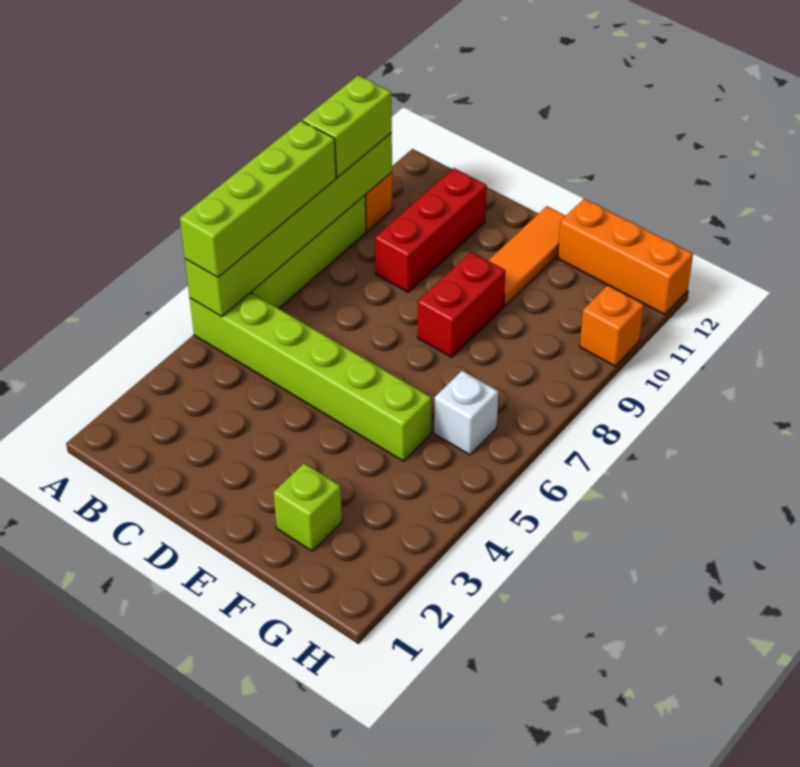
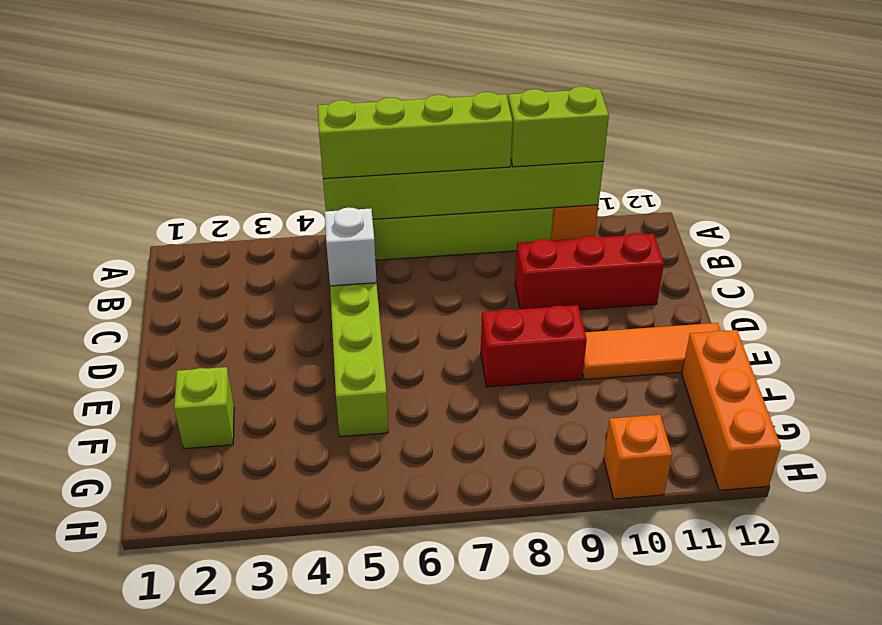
white brick G6 level 1 -> white brick C5 level 2

